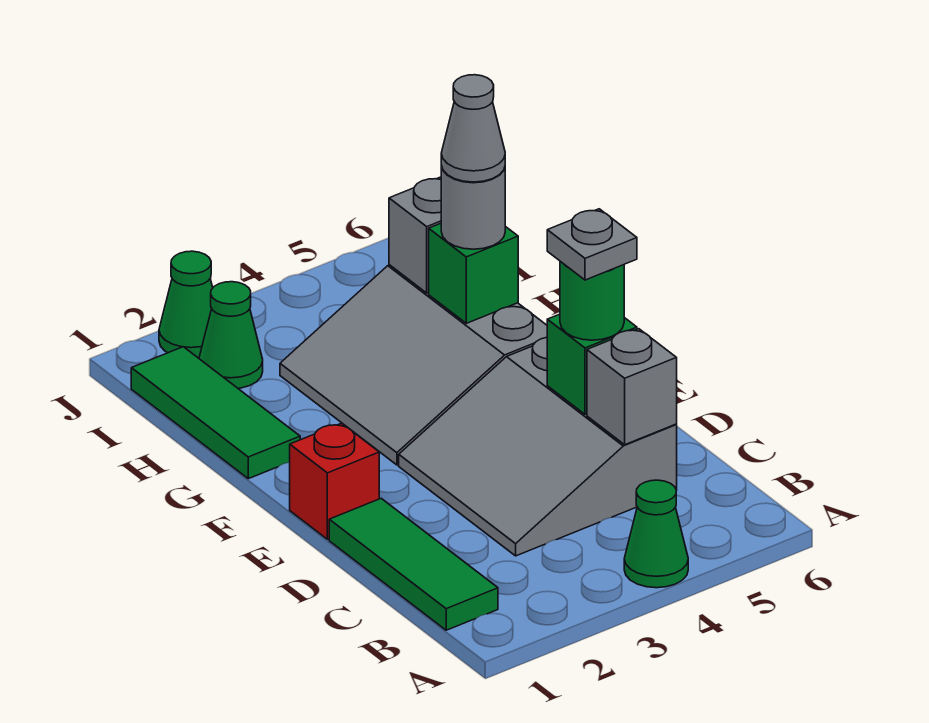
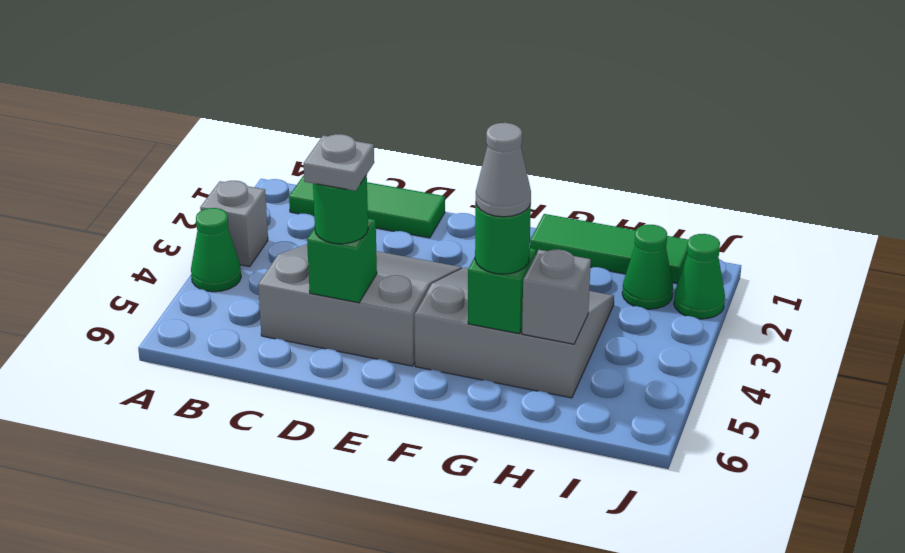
grey brick C5 level 2 -> grey brick A3 level 1
red brick E1 level 1 -> none
grey round brick G5 level 3 -> green round brick G5 level 3

